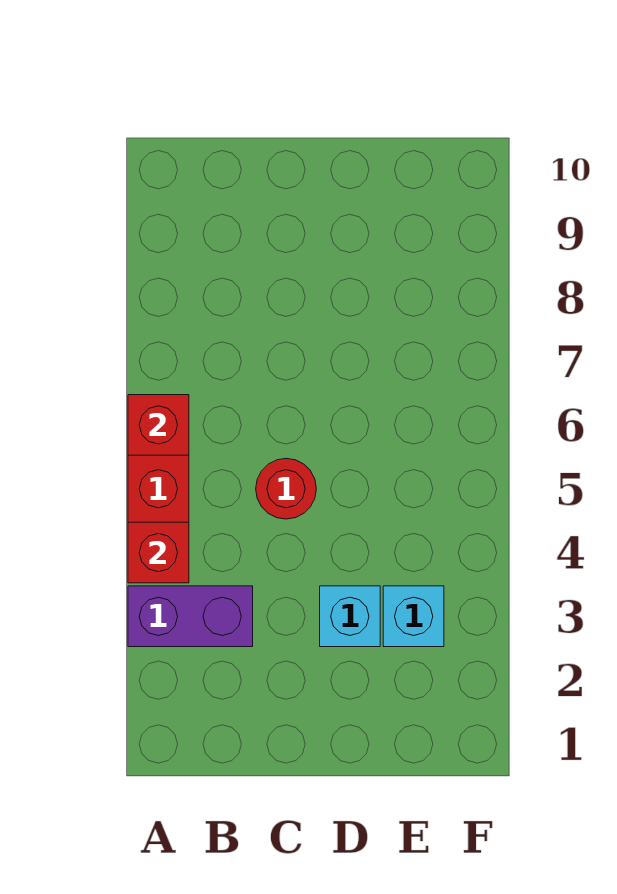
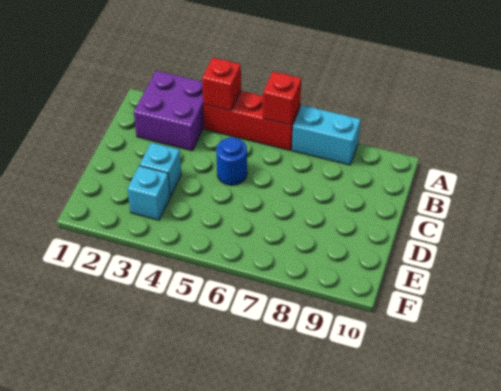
purple brick A3:B3 level 1 -> purple brick A2:B3 level 1
none -> cyan brick A7:A8 level 1
red round brick C5 level 1 -> blue round brick C5 level 1

